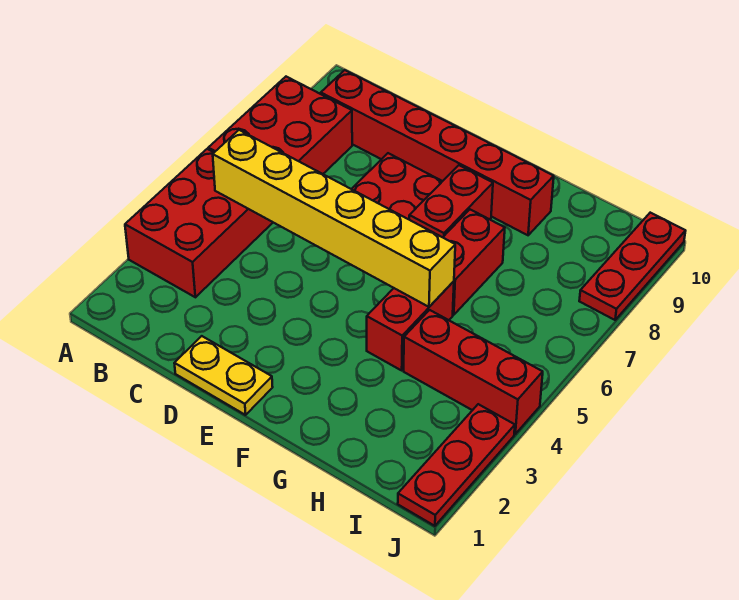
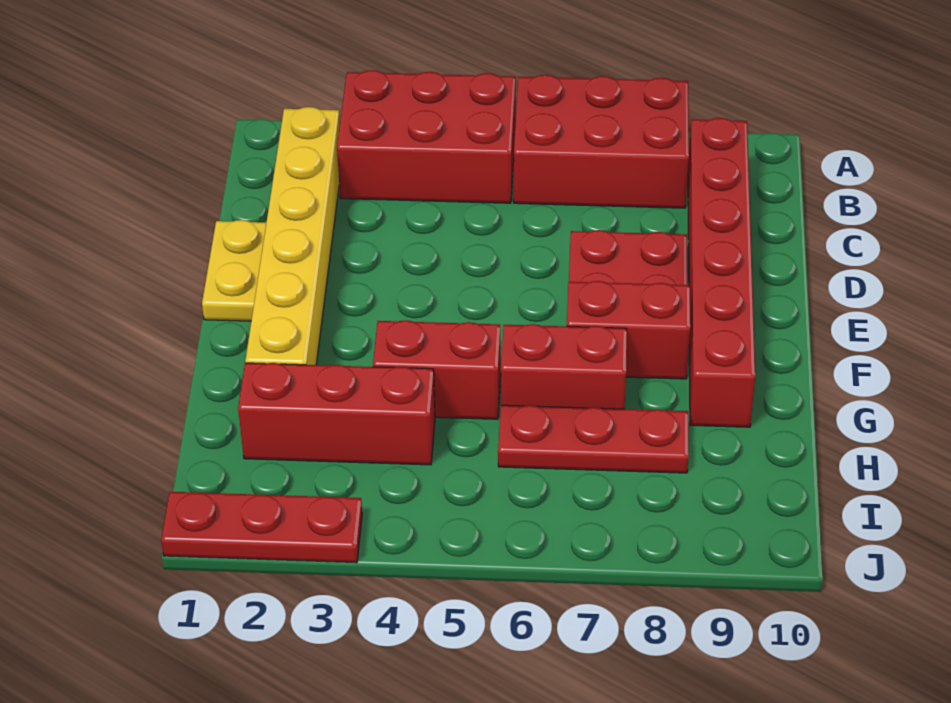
yellow brick B5:G5 level 2 -> yellow brick B2:G2 level 1
red brick H4:J4 level 1 -> red brick H2:H4 level 1
red plate J8:J10 level 1 -> red plate H6:H8 level 1

